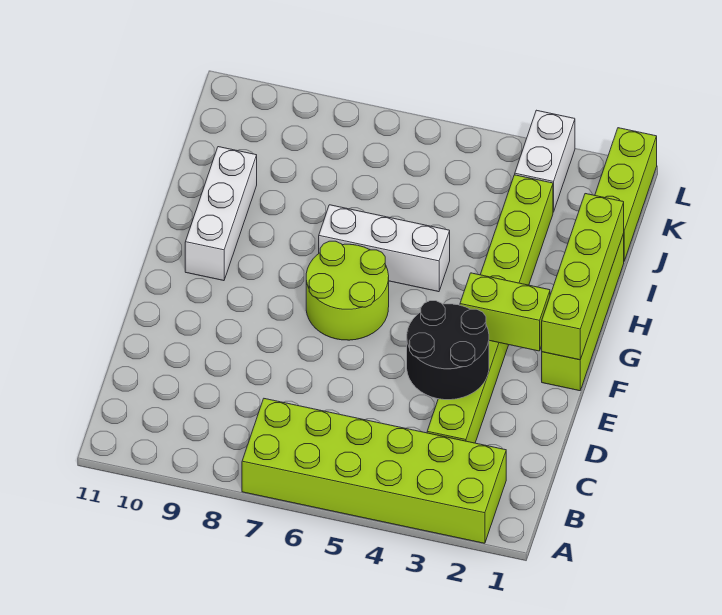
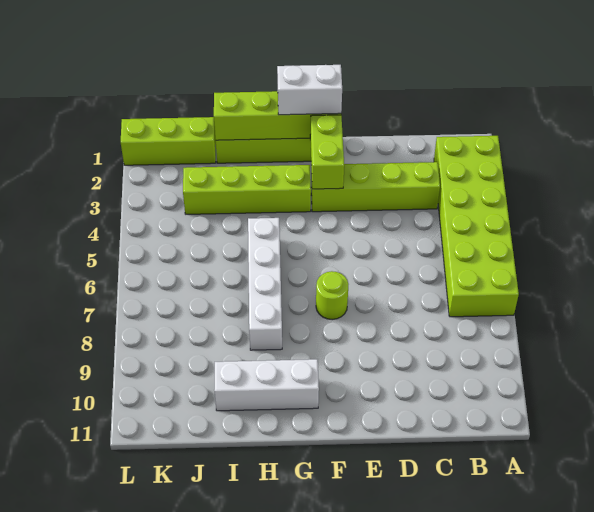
black round brick D3:E4 level 2 -> none
lime round brick F6:G7 level 1 -> lime round brick F7 level 1
white brick H5:H7 level 1 -> white brick H5:H8 level 1
white brick K3:L3 level 1 -> white brick F1:G1 level 3

